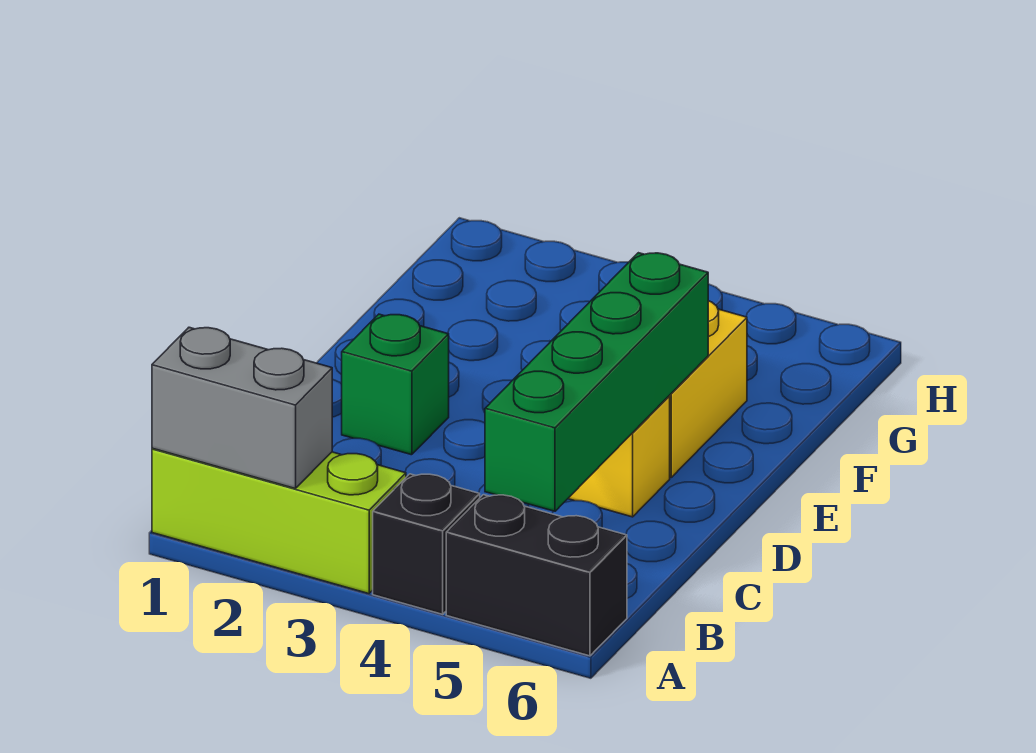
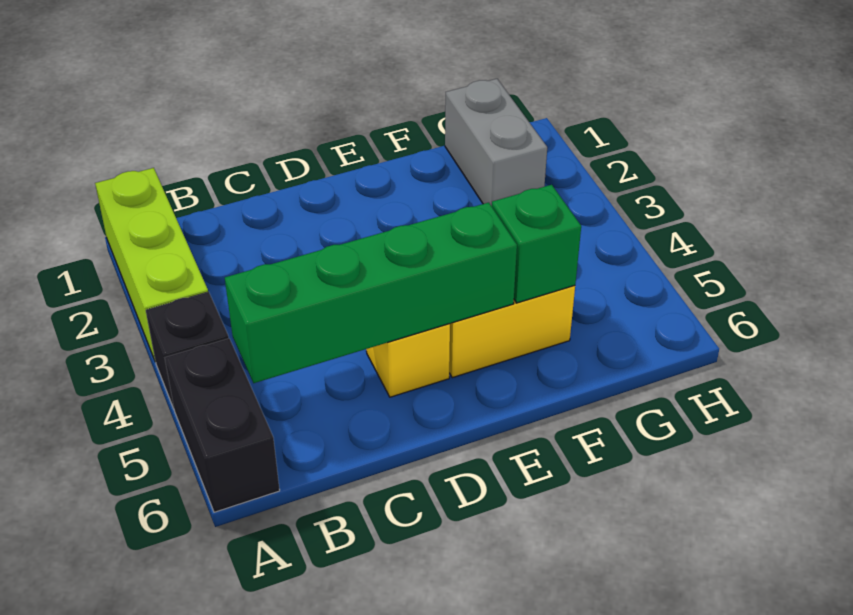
grey brick A1:A2 level 2 -> grey brick G1:G2 level 1
green brick D2 level 1 -> green brick F5 level 2

